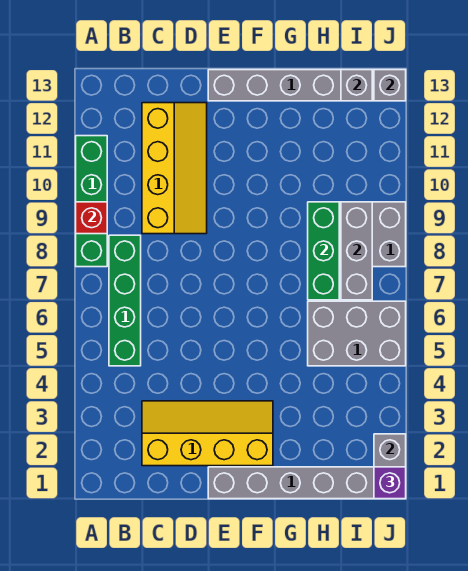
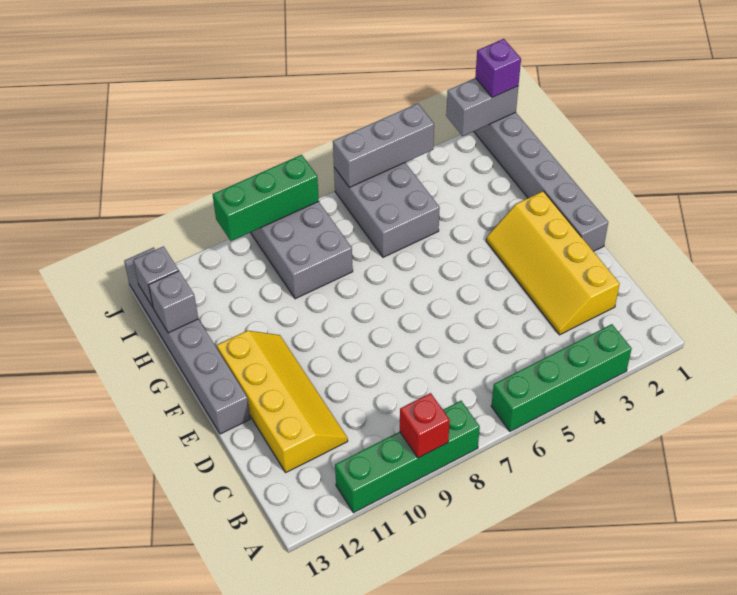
green brick B5:B8 level 1 -> green brick A3:A6 level 1
yellow slope C9:D12 level 1 top C -> yellow slope C11:F12 level 1 top 12
green brick H7:H9 level 2 -> green brick J8:J10 level 2
grey brick I7:I9 level 2 -> grey brick J4:J6 level 2
grey brick J13 level 2 -> grey brick H13 level 2

